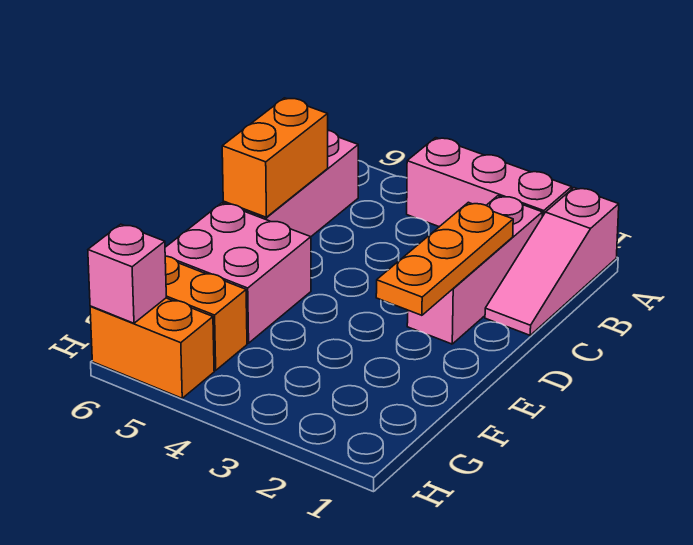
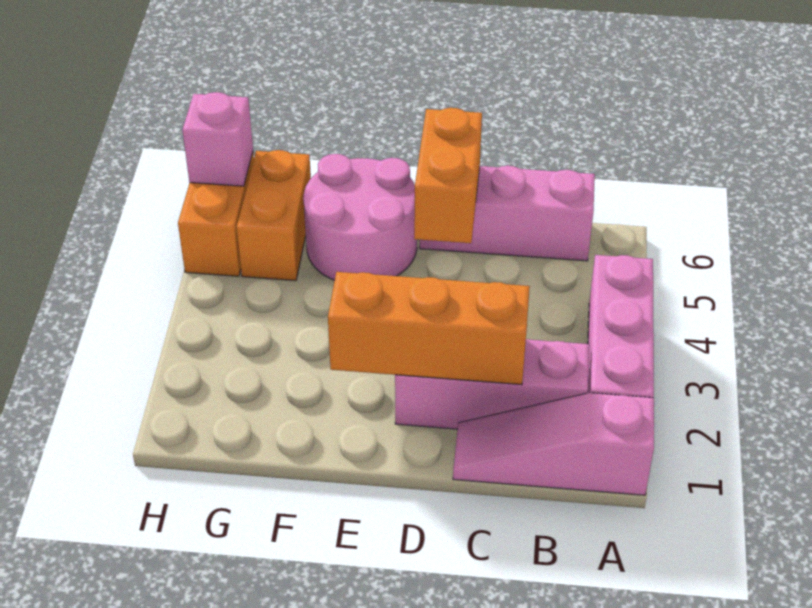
orange plate C2:E2 level 2 -> orange brick C2:E2 level 2
orange brick C6:D6 level 2 -> orange brick D5:D6 level 2
pink brick E5:F6 level 1 -> pink round brick E5:F6 level 1

